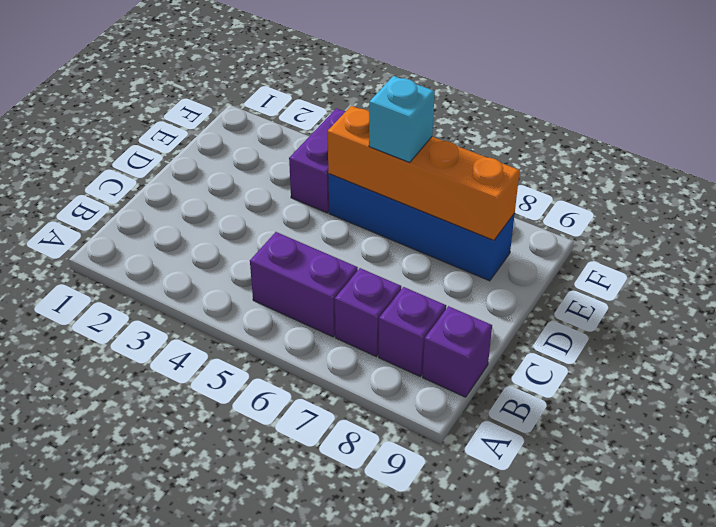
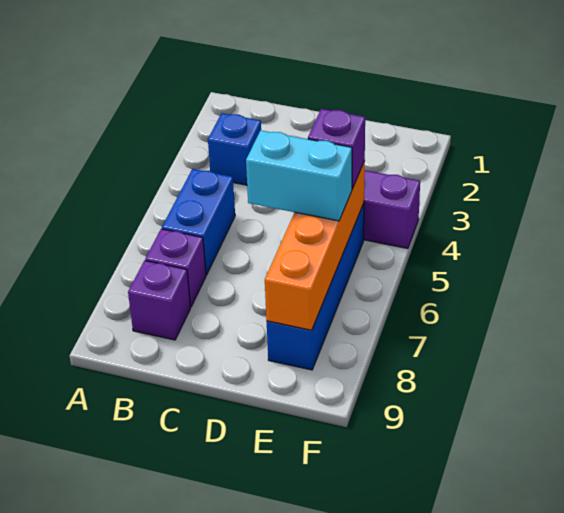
none -> blue brick B3 level 1
purple brick B5:B6 level 1 -> blue brick B5:B6 level 1
purple brick B9 level 1 -> purple brick E5 level 3
cyan brick E6 level 3 -> cyan brick D6:E6 level 3

